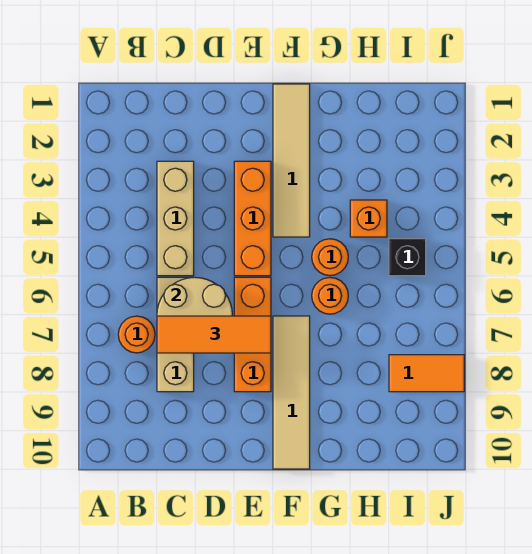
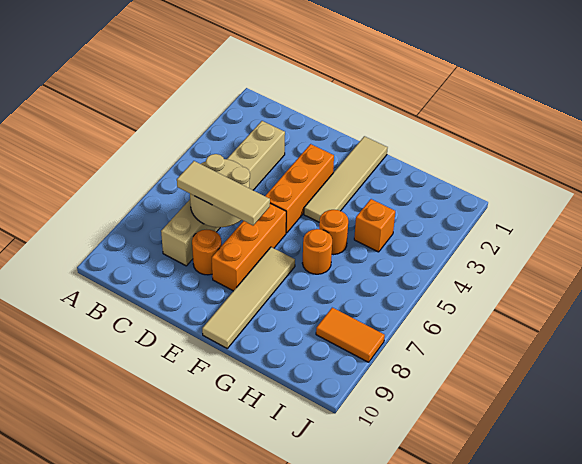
orange round brick B7 level 1 -> orange round brick D8 level 1
orange tile C7:E7 level 3 -> tan tile C7:E7 level 3
black brick I5 level 1 -> none

